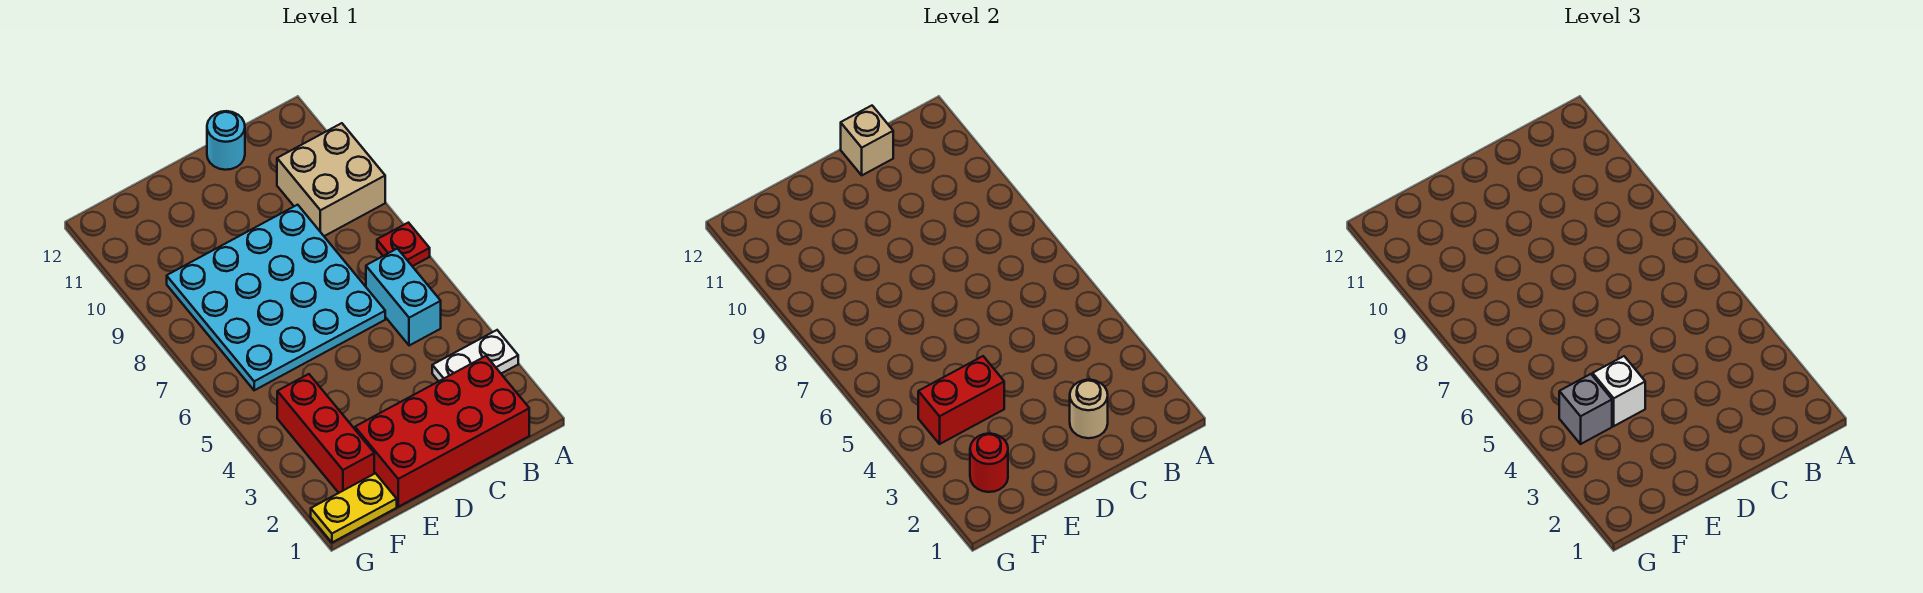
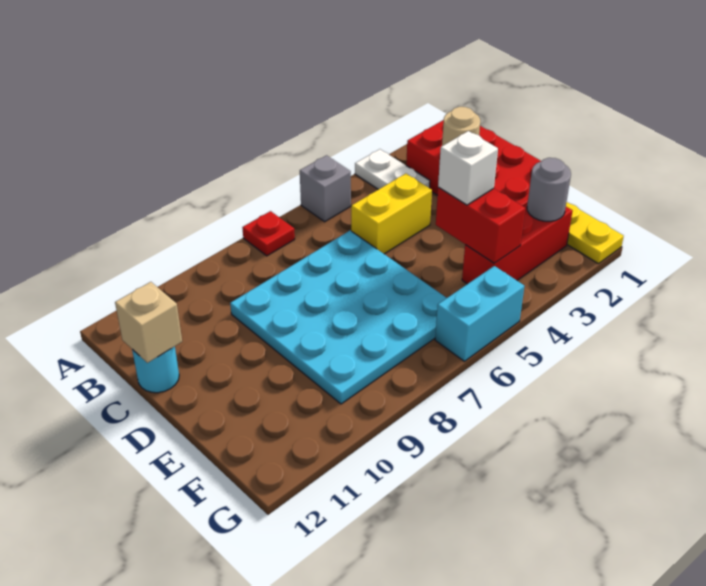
tan brick A9:B10 level 1 -> none
cyan brick B5:B6 level 1 -> cyan brick G5:G6 level 1
none -> yellow brick C4:C5 level 1
red round brick F2 level 2 -> grey round brick F2 level 2
grey brick F4 level 3 -> grey brick A5 level 1

